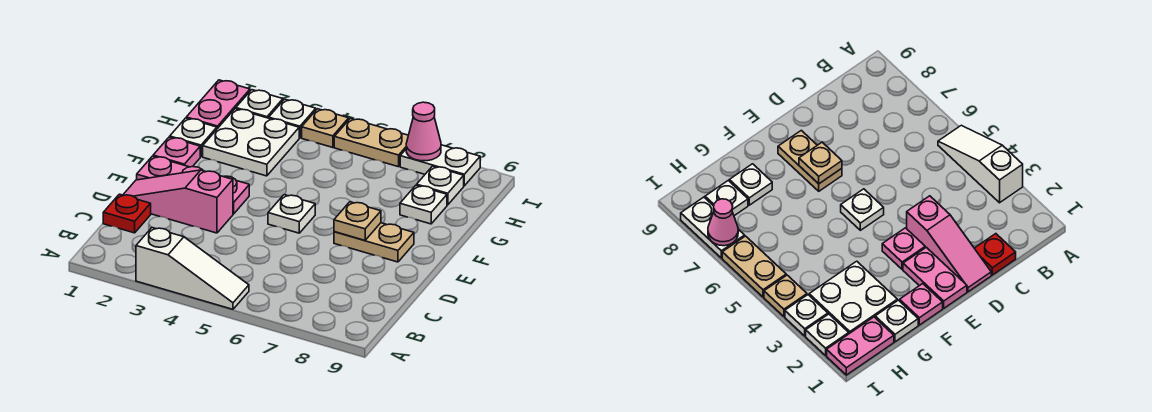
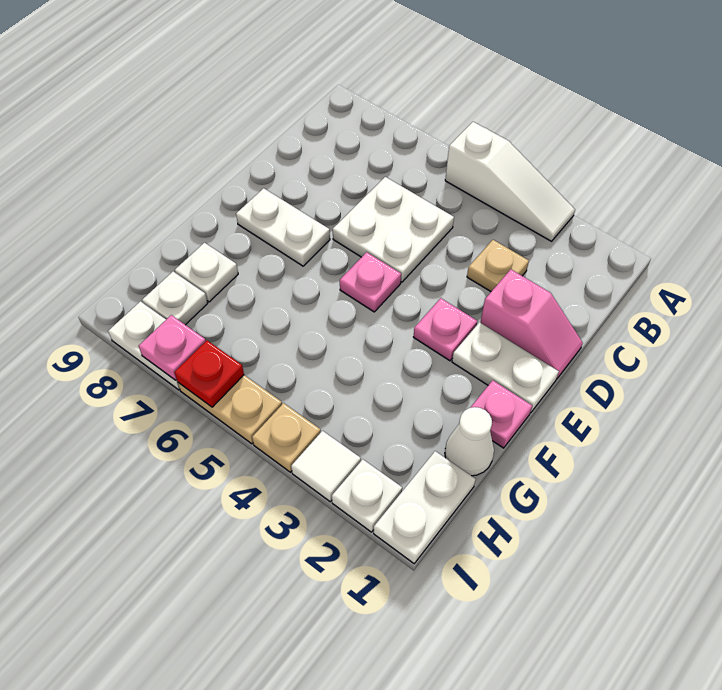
white slope A3:A5 level 1 top 3 -> white slope A3:A5 level 1 top 5
red plate C1 level 1 -> red plate I6 level 2
pink slope D1:D3 level 1 top 3 -> pink slope D1:D2 level 1 top 2
pink plate E1:E2 level 1 -> white plate E1:E2 level 1
white plate E5 level 1 -> pink plate E5 level 1
tan plate E7:E8 level 1 -> white plate E7:E8 level 1
tan plate E7 level 2 -> tan plate C3 level 1
white plate G1 level 1 -> white cone G1 level 1
white plate G2:H3 level 1 -> white plate C5:D6 level 1
pink plate H1:I1 level 1 -> white plate H1:I1 level 1
white plate I3 level 1 -> white tile I3 level 1
pink cone I7 level 2 -> pink plate I7 level 2

